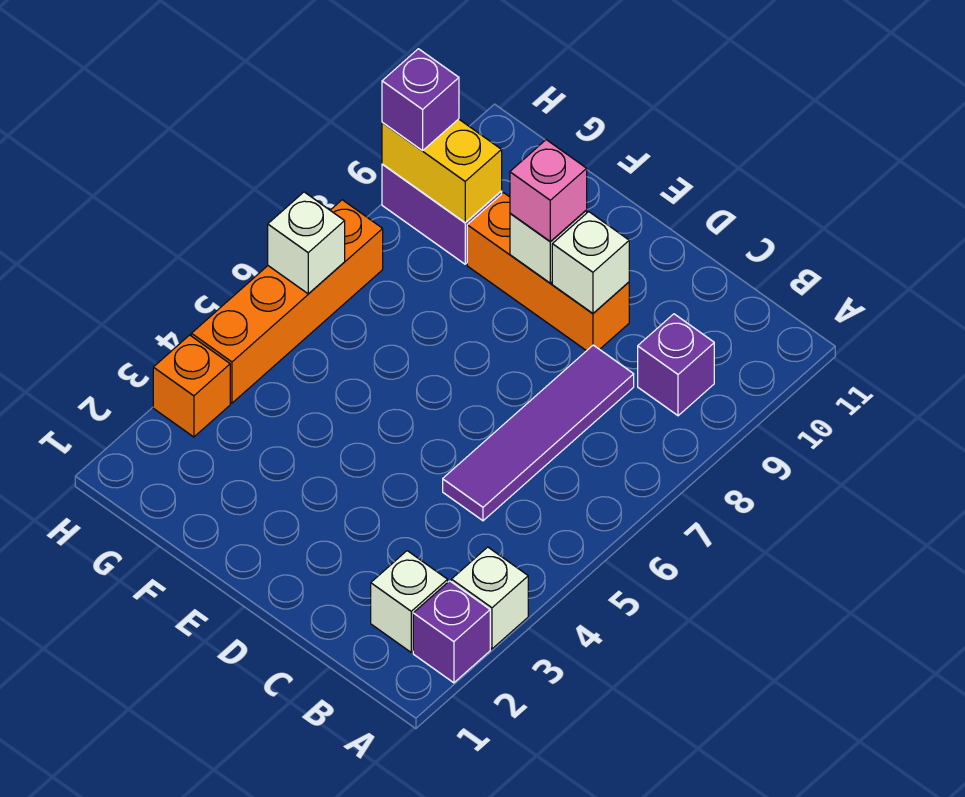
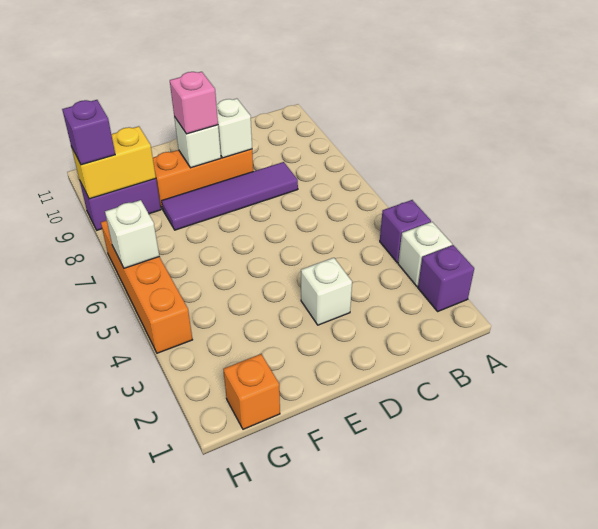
white brick B2 level 1 -> white brick D3 level 1
purple brick B9 level 1 -> purple brick A4 level 1
purple tile C5:C8 level 1 -> purple tile C8:F8 level 1
orange brick H3 level 1 -> orange brick G1 level 1

